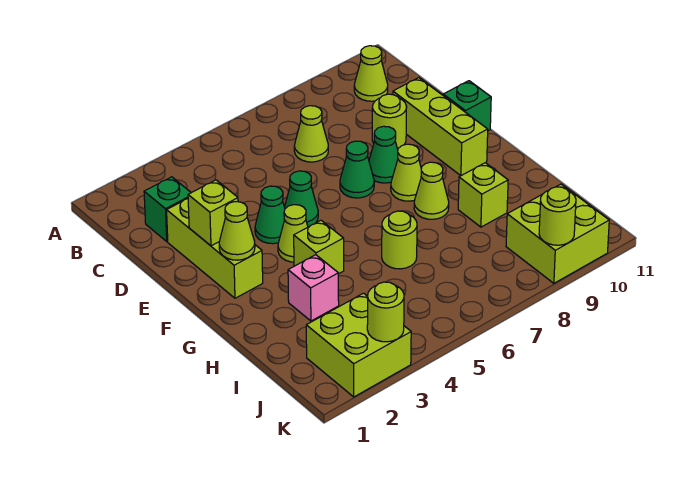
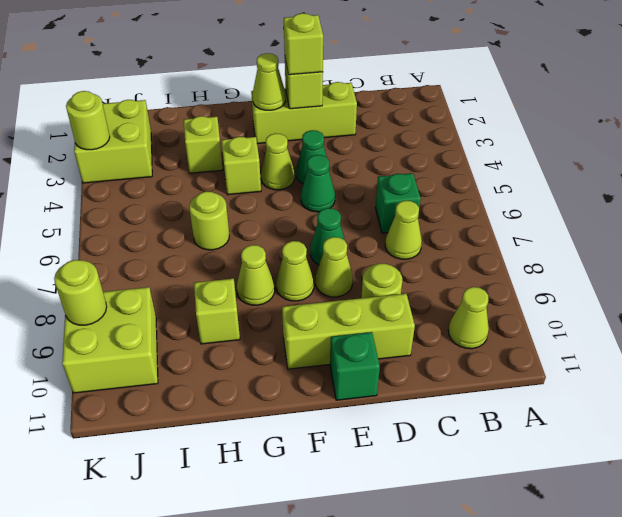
green brick C2 level 1 -> green brick C6 level 1
none -> lime brick E2 level 3
green cone E8 level 1 -> lime cone E8 level 1
pink brick H3 level 1 -> lime brick H3 level 1

